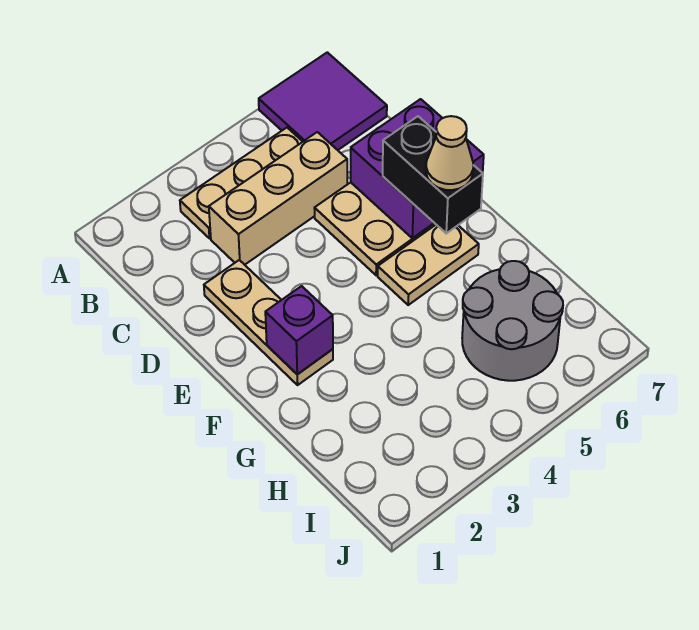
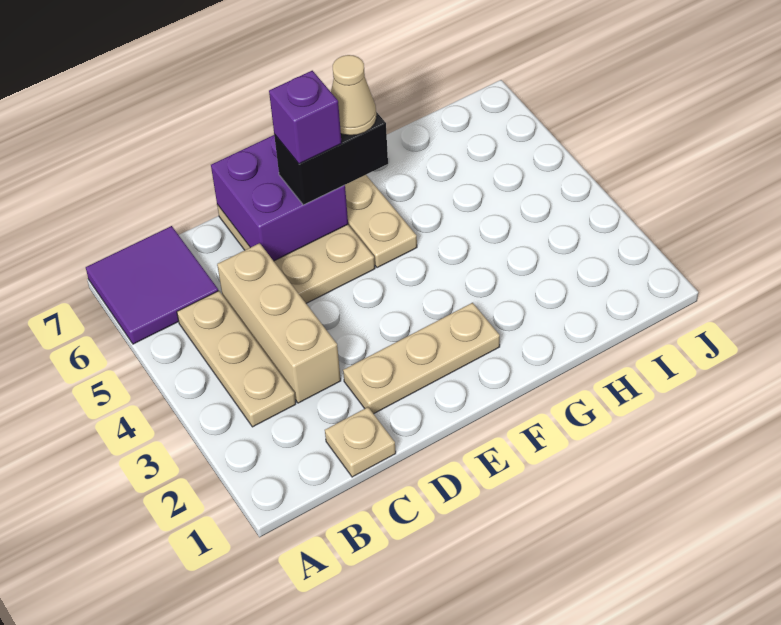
none -> tan plate C1 level 1
purple brick F2 level 2 -> purple brick E6 level 4
grey round brick H5:I6 level 1 -> none

